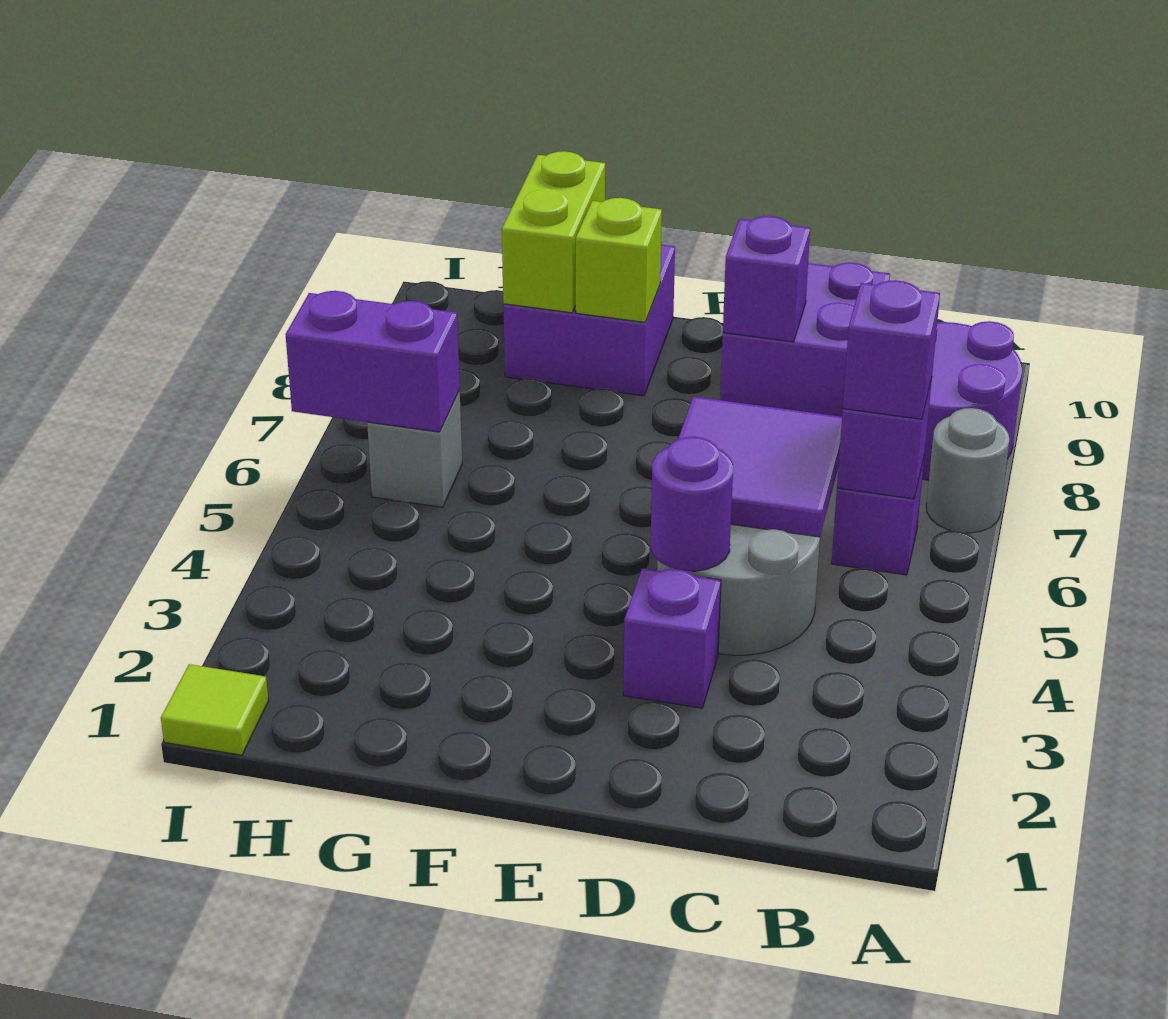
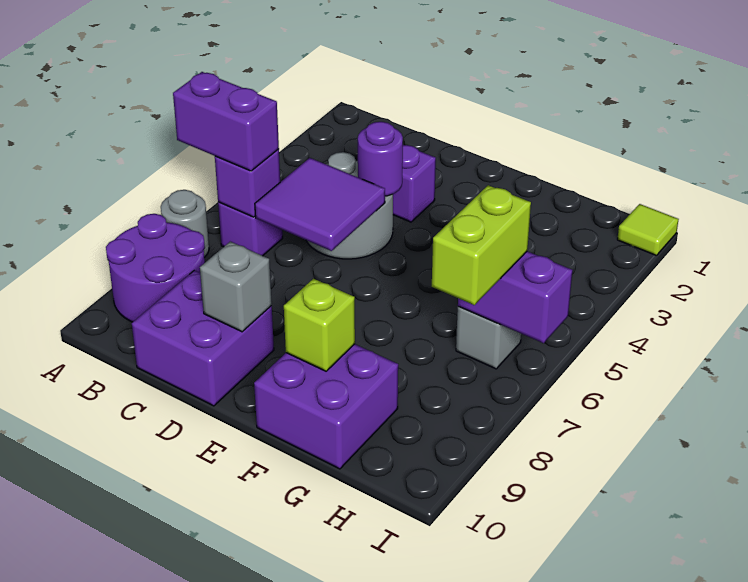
purple brick B6 level 3 -> purple brick A6:B6 level 3
purple brick D9 level 2 -> grey brick D9 level 2
lime brick G9:G10 level 2 -> lime brick H6:H7 level 3

